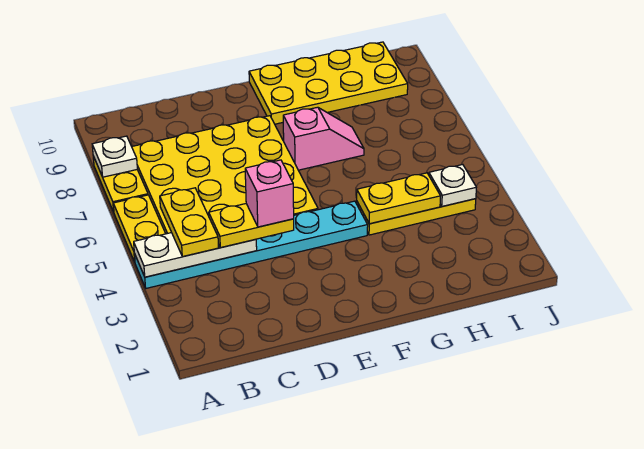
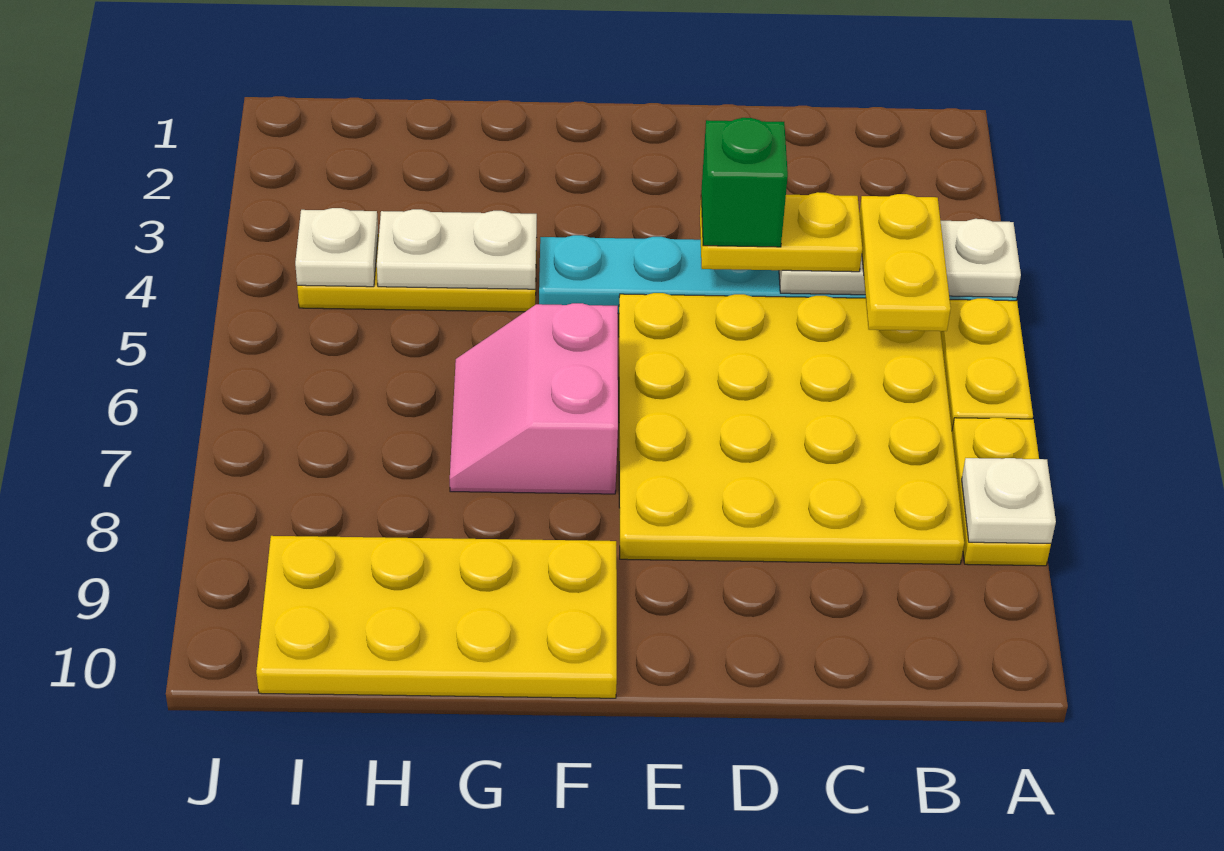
pink brick D4 level 4 -> green brick D4 level 4
pink slope F7:G7 level 1 top F -> pink slope F6:G7 level 1 top F
yellow plate G4:H4 level 2 -> white plate G4:H4 level 2

